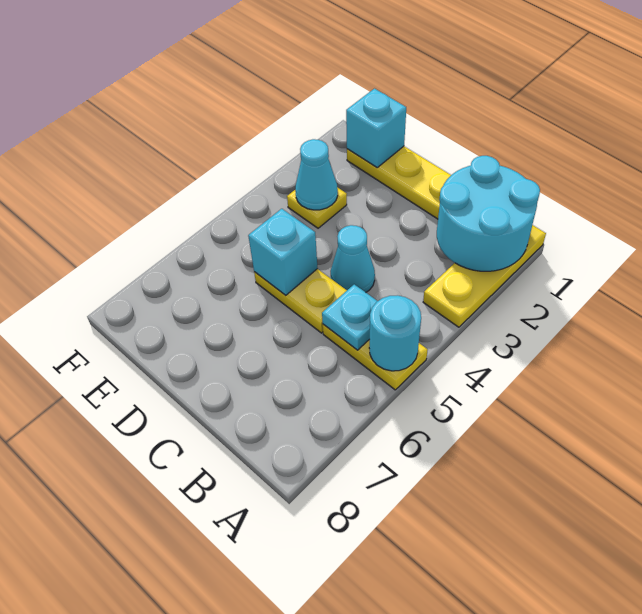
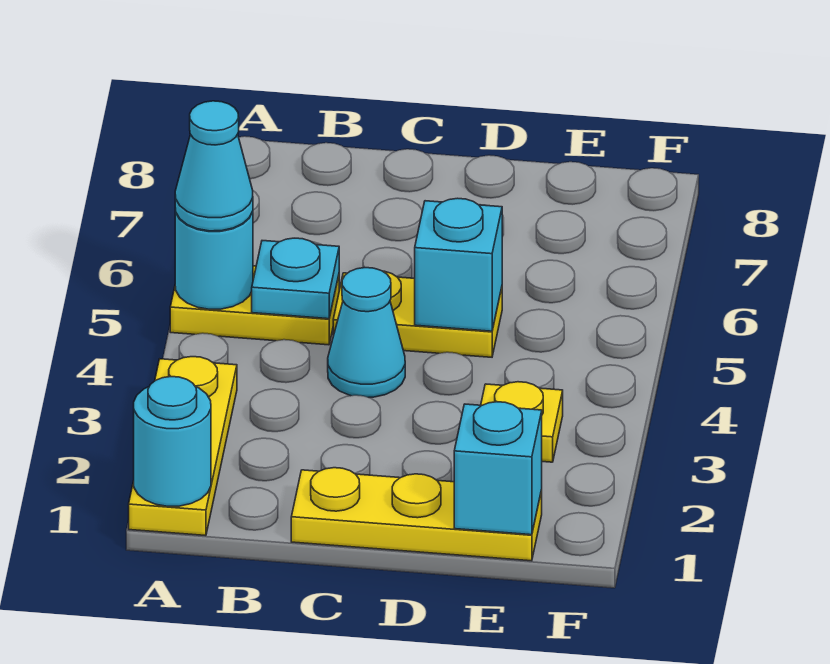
cyan round brick A1:B2 level 2 -> cyan round brick A1 level 2
cyan cone E3 level 2 -> cyan cone A5 level 3

